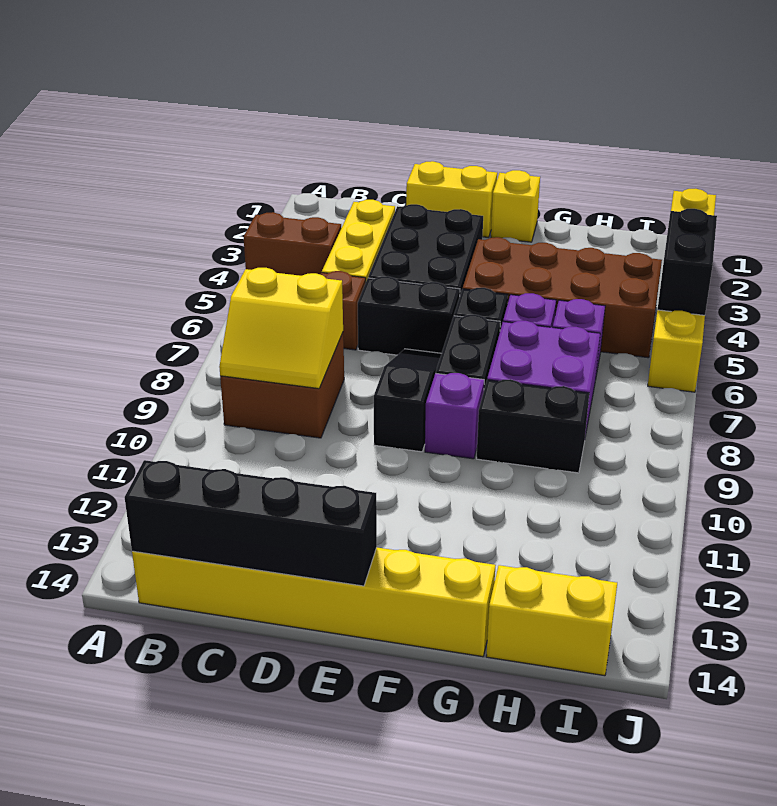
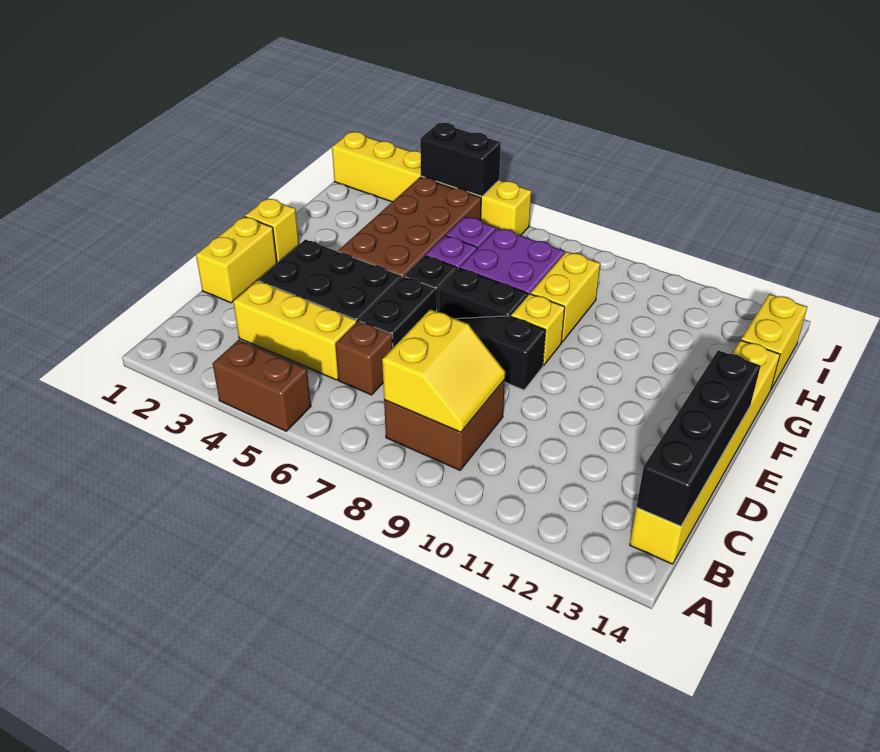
brown brick A4:B4 level 1 -> brown brick A4:A5 level 1
purple brick F9 level 1 -> yellow brick F9 level 1
black brick G9:H9 level 1 -> yellow brick G9:H9 level 1

